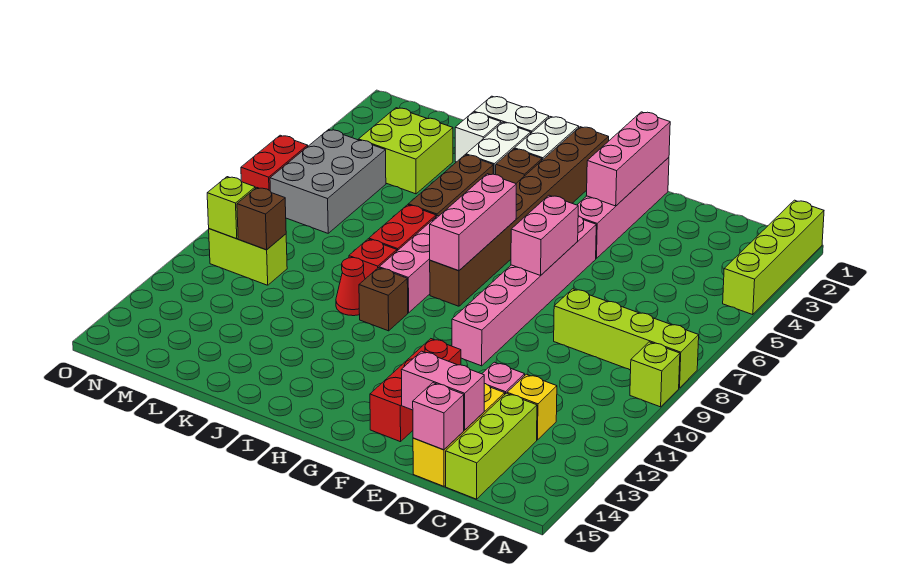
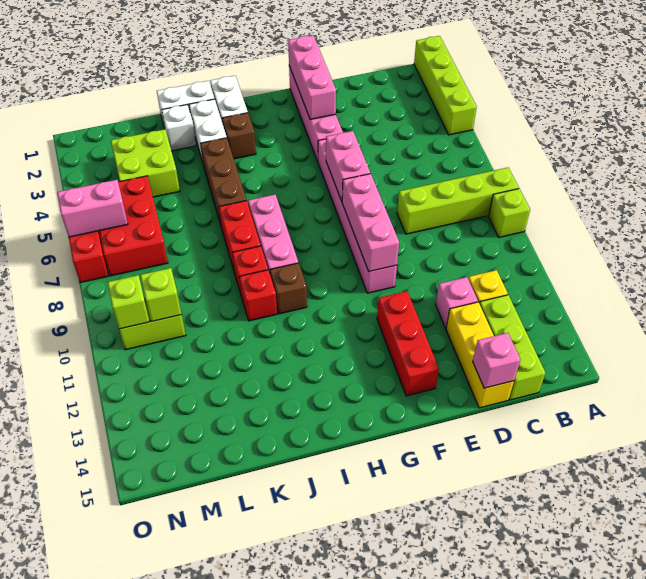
pink brick D14:E14 level 2 -> pink brick N6:O6 level 2
brown brick H1:H8 level 1 -> none
pink brick H6:H8 level 2 -> pink brick F8:F10 level 2
red cone J10 level 1 -> red brick J10 level 1
grey brick M5:N7 level 1 -> red brick M5:N7 level 1
brown brick M10 level 2 -> lime brick M10 level 2

